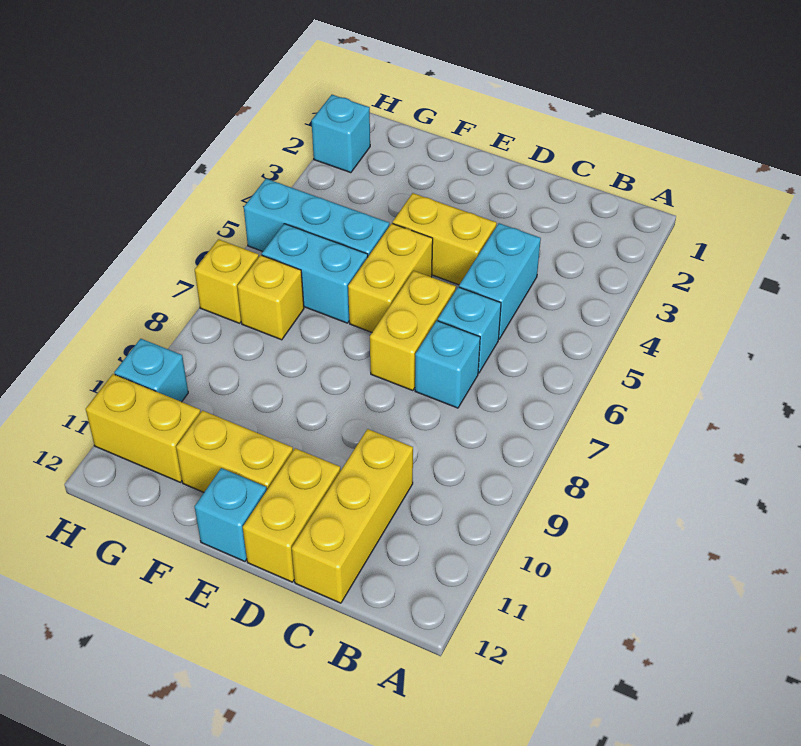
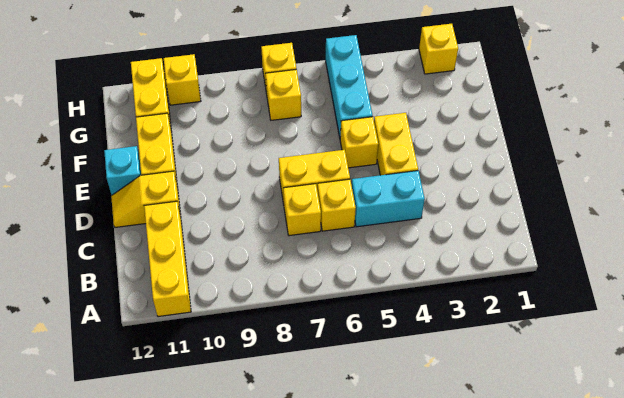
cyan brick C6 level 1 -> yellow brick C6 level 1
cyan brick C7 level 1 -> yellow brick C7 level 1
yellow brick C10:C12 level 1 -> yellow brick A11:C11 level 1
yellow brick D11:D12 level 1 -> yellow slope D11:D12 level 1 top 11
yellow brick E5:E6 level 1 -> yellow brick E5 level 1
cyan brick F6:G6 level 1 -> none
cyan brick H2 level 1 -> yellow brick H2 level 1
cyan brick H10 level 1 -> yellow brick H10 level 1

